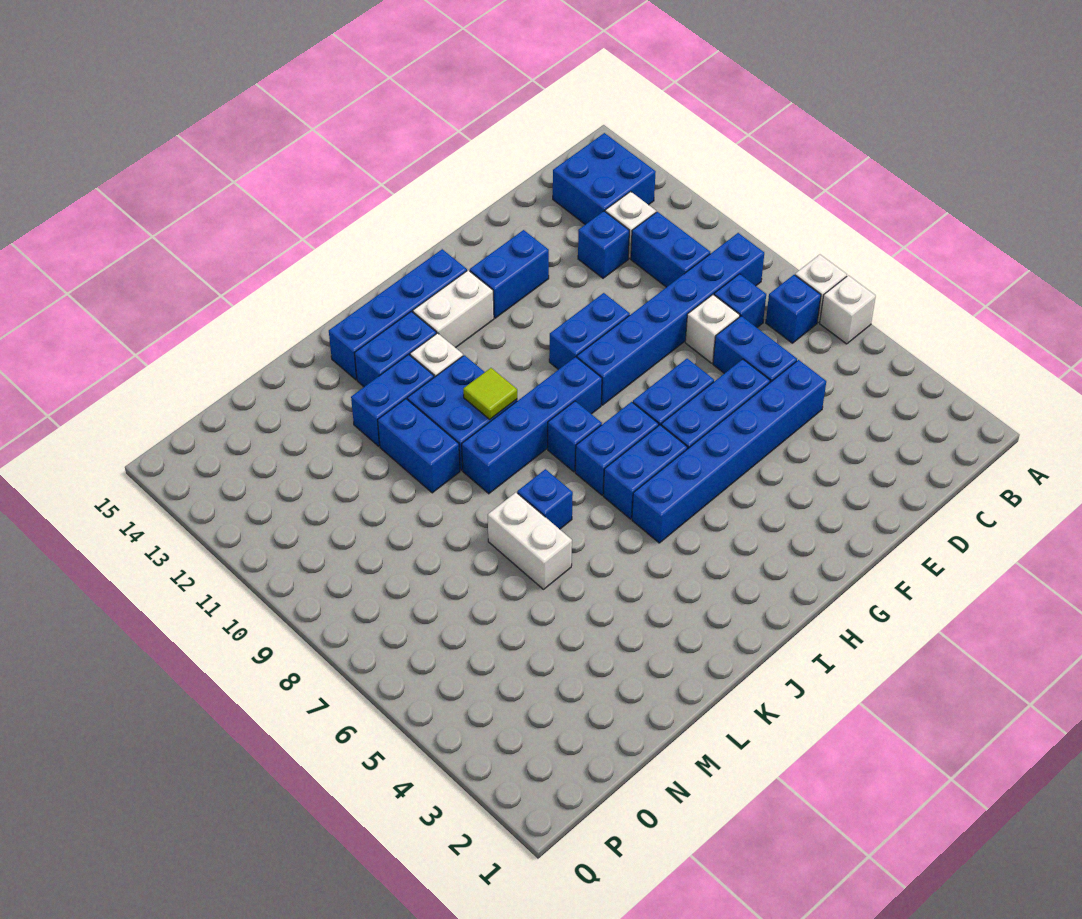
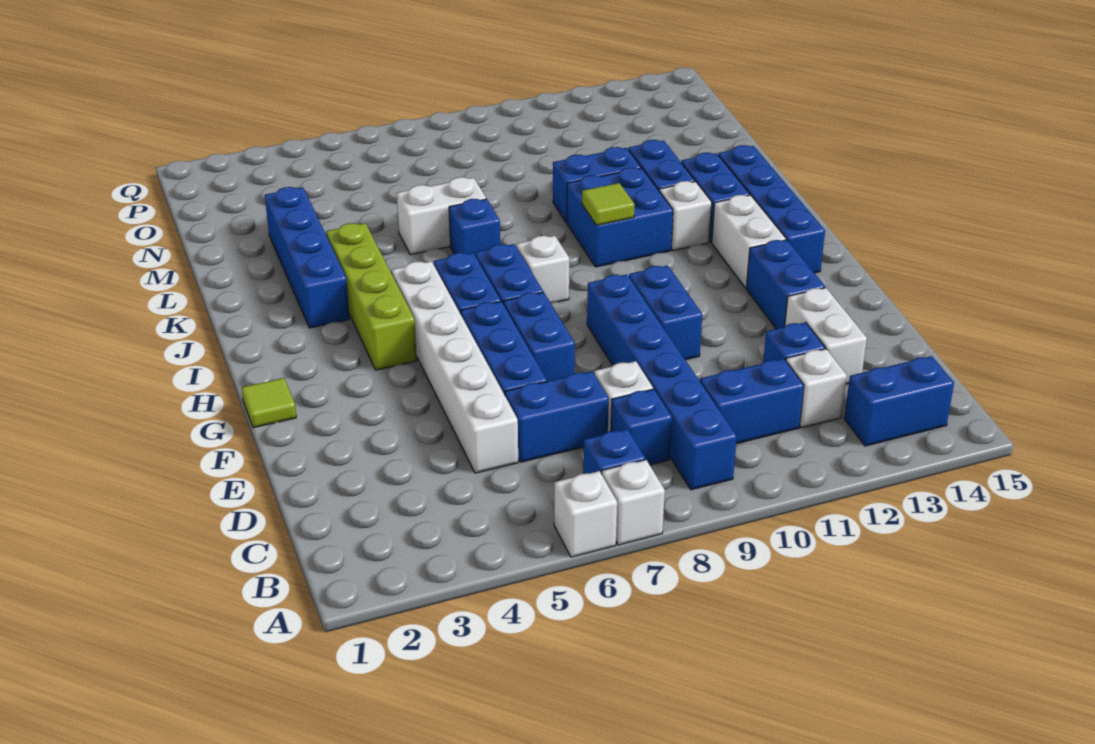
blue brick B13:C14 level 1 -> blue brick B13:B14 level 1
blue brick D5:I5 level 1 -> white brick D5:I5 level 1
none -> white brick D13:E13 level 1
none -> lime tile G1 level 1
none -> lime brick H4:K4 level 1
blue brick H9:K9 level 1 -> blue brick J3:M3 level 1
blue brick I8 level 1 -> white brick I8 level 1

